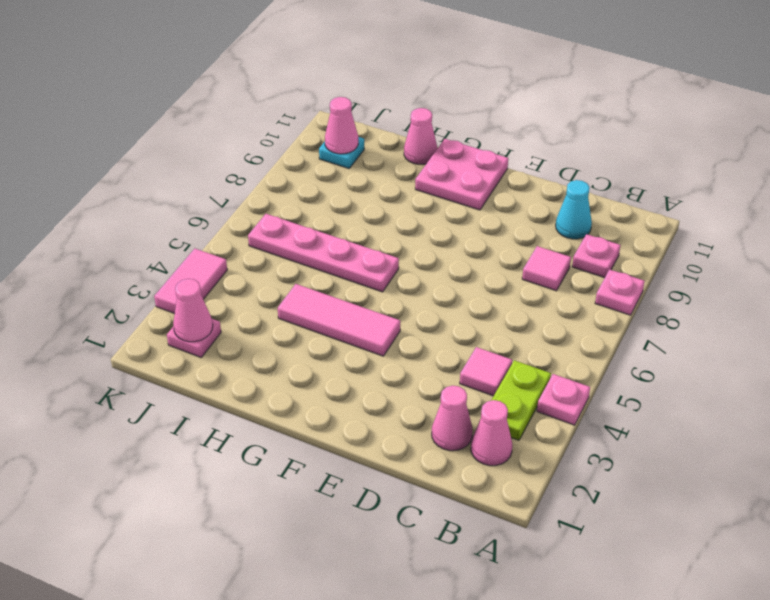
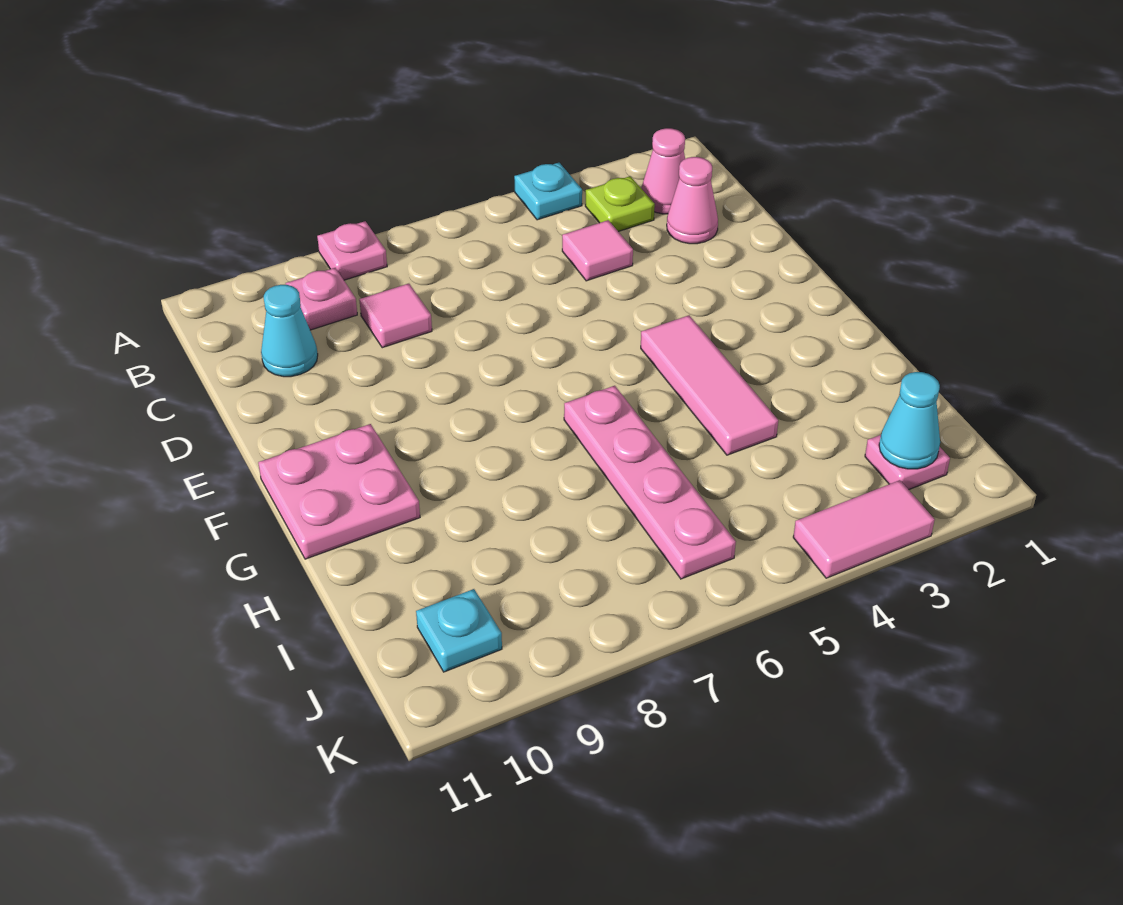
pink plate A4 level 1 -> cyan plate A4 level 1
lime plate B3:B4 level 1 -> lime plate B3 level 1
pink cone H11 level 1 -> none
pink cone J2 level 2 -> cyan cone J2 level 2
pink cone J10 level 2 -> none

